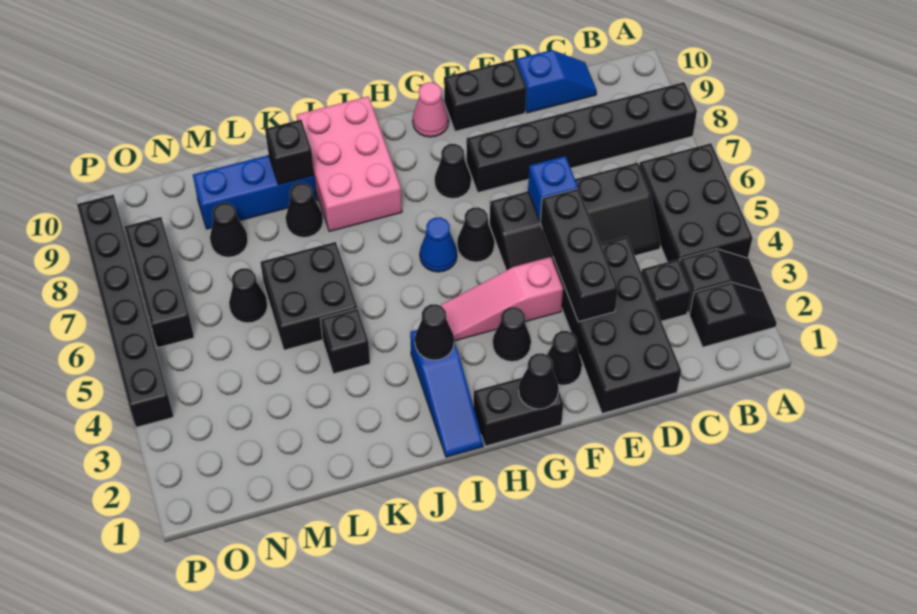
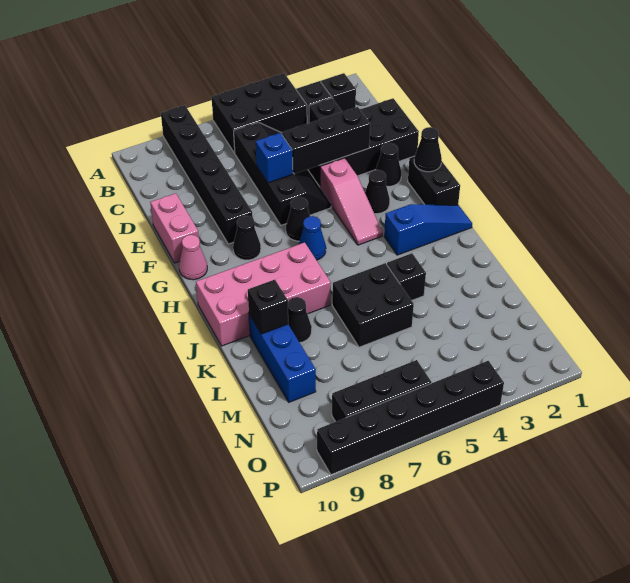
blue slope C10:D10 level 1 top D -> none
black brick E10:F10 level 1 -> pink brick E10:F10 level 1
black cone I3 level 2 -> none
pink brick I8:J10 level 1 -> pink brick I7:J10 level 1
black cone M6 level 1 -> none
black cone M8 level 1 -> none

